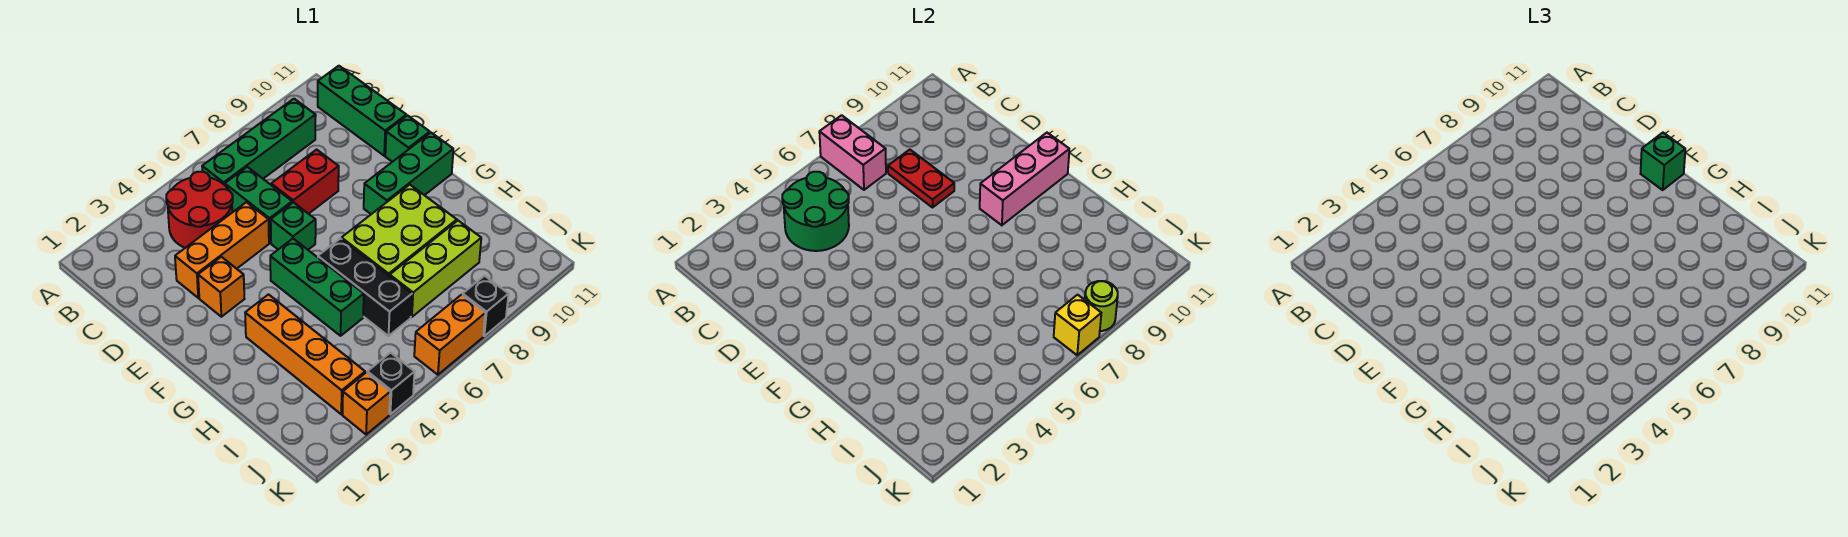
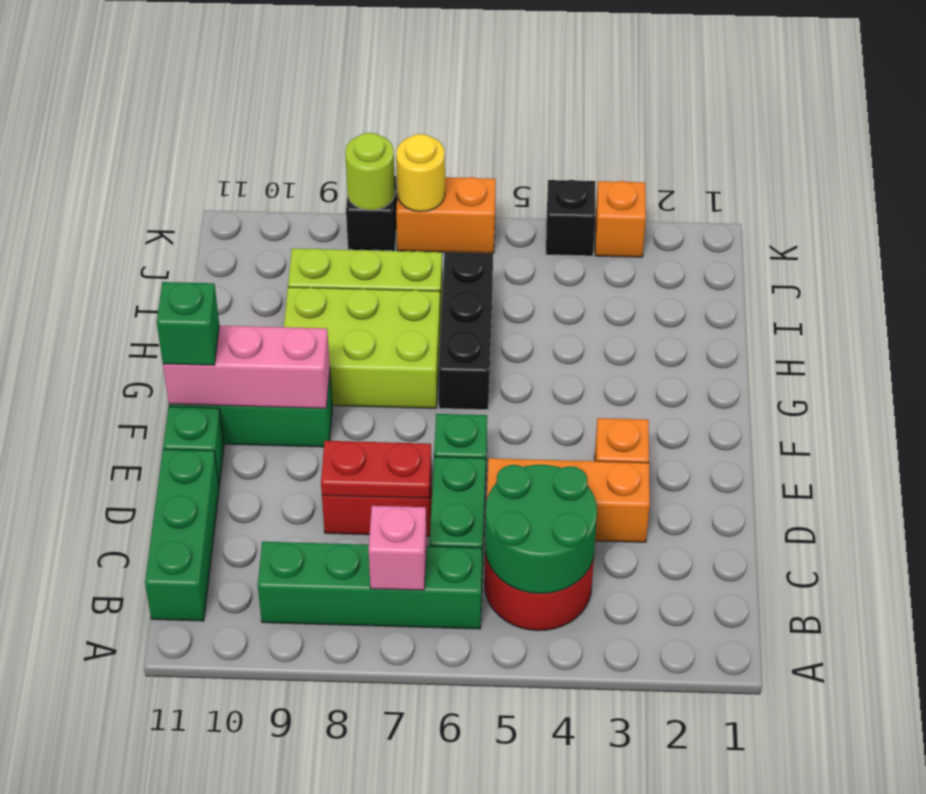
pink brick A7:B7 level 2 -> pink brick B7 level 2
red plate C8:D8 level 2 -> red plate D7:D8 level 2
green brick F5:H5 level 1 -> none
orange brick G3:J3 level 1 -> none
yellow brick K7 level 2 -> yellow round brick K7 level 2

